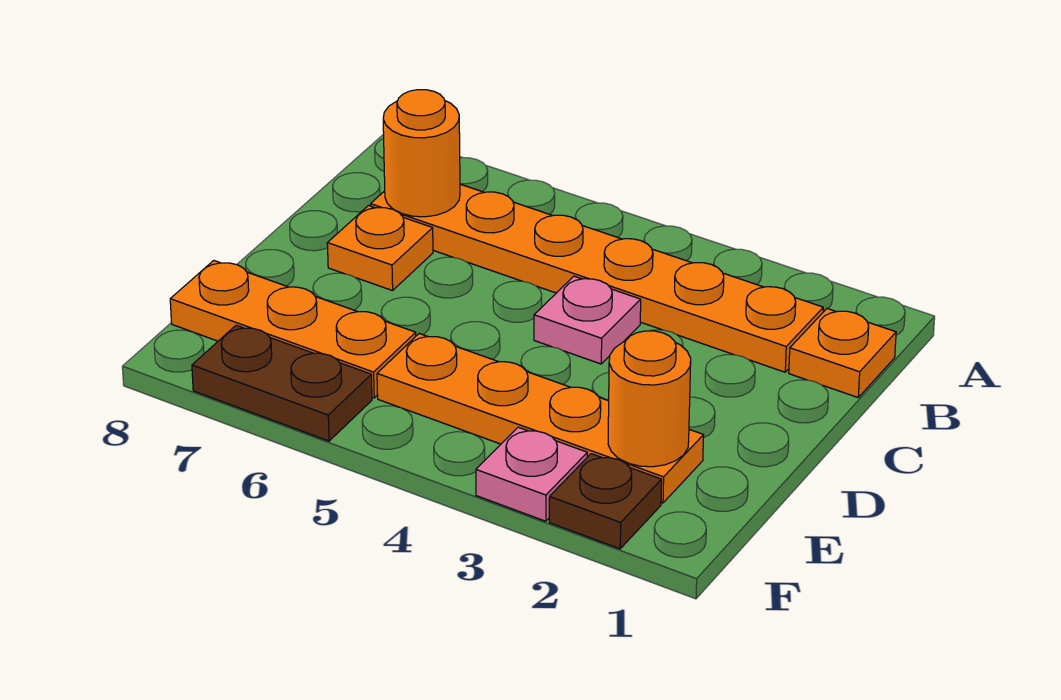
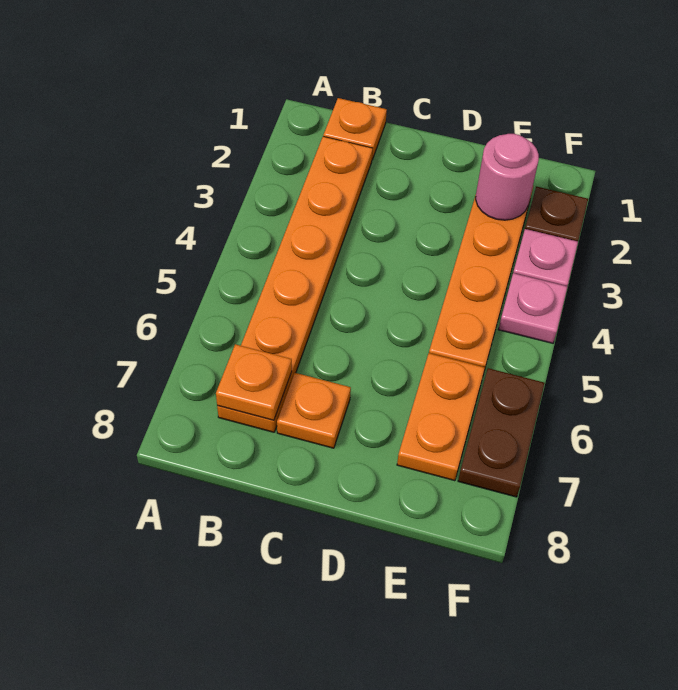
orange round brick B7 level 2 -> orange plate B7 level 2
pink plate C4 level 1 -> pink plate F4 level 1
orange round brick E2 level 2 -> pink round brick E2 level 2
orange plate E6:E8 level 1 -> orange plate E6:E7 level 1

